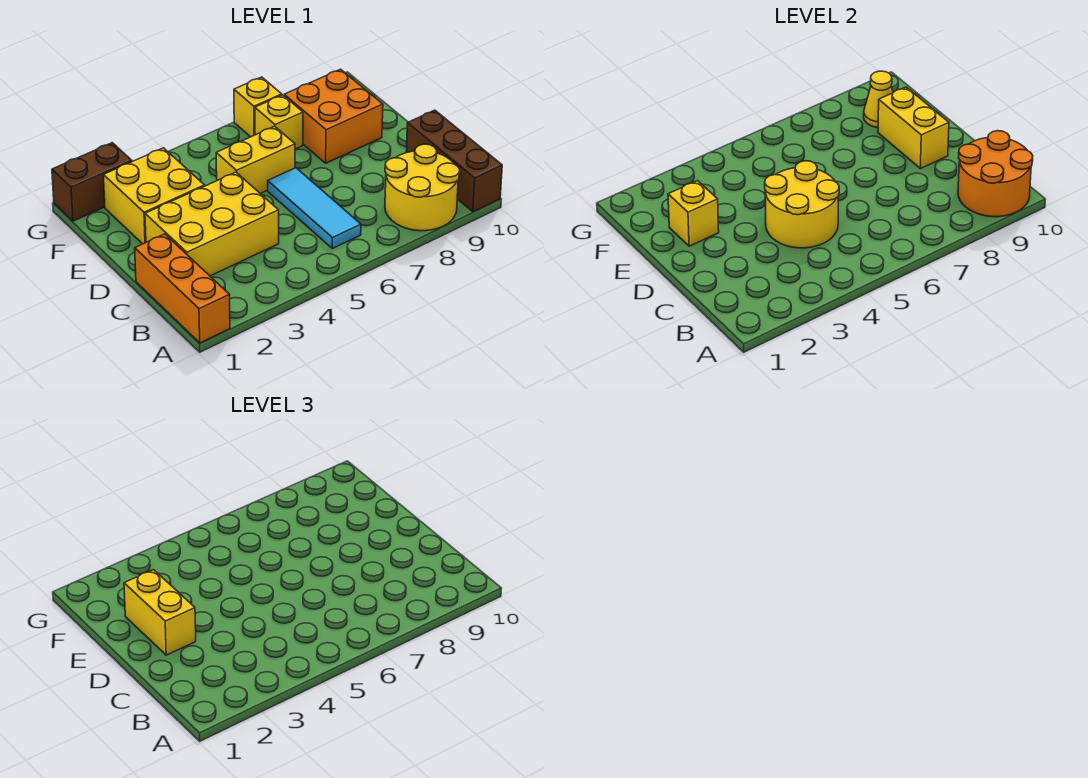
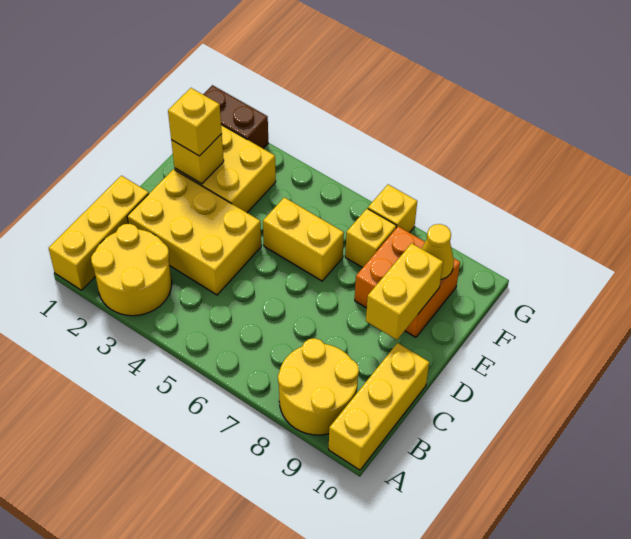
orange brick A1:C1 level 1 -> yellow brick A1:C1 level 1
orange round brick A9:B10 level 2 -> none
brown brick A10:C10 level 1 -> yellow brick A10:C10 level 1
cyan tile B6:D6 level 1 -> none
yellow round brick C4:D5 level 2 -> yellow round brick A2:B3 level 1
yellow brick D2:E2 level 3 -> yellow brick E2 level 3

